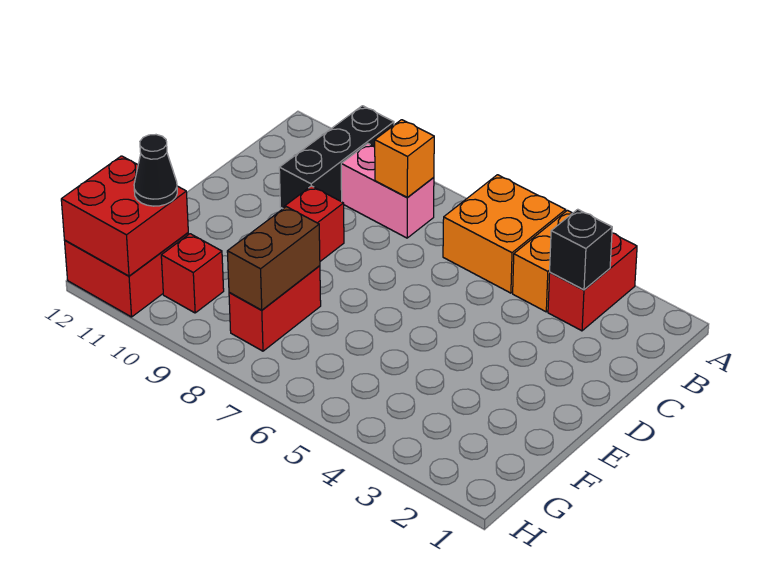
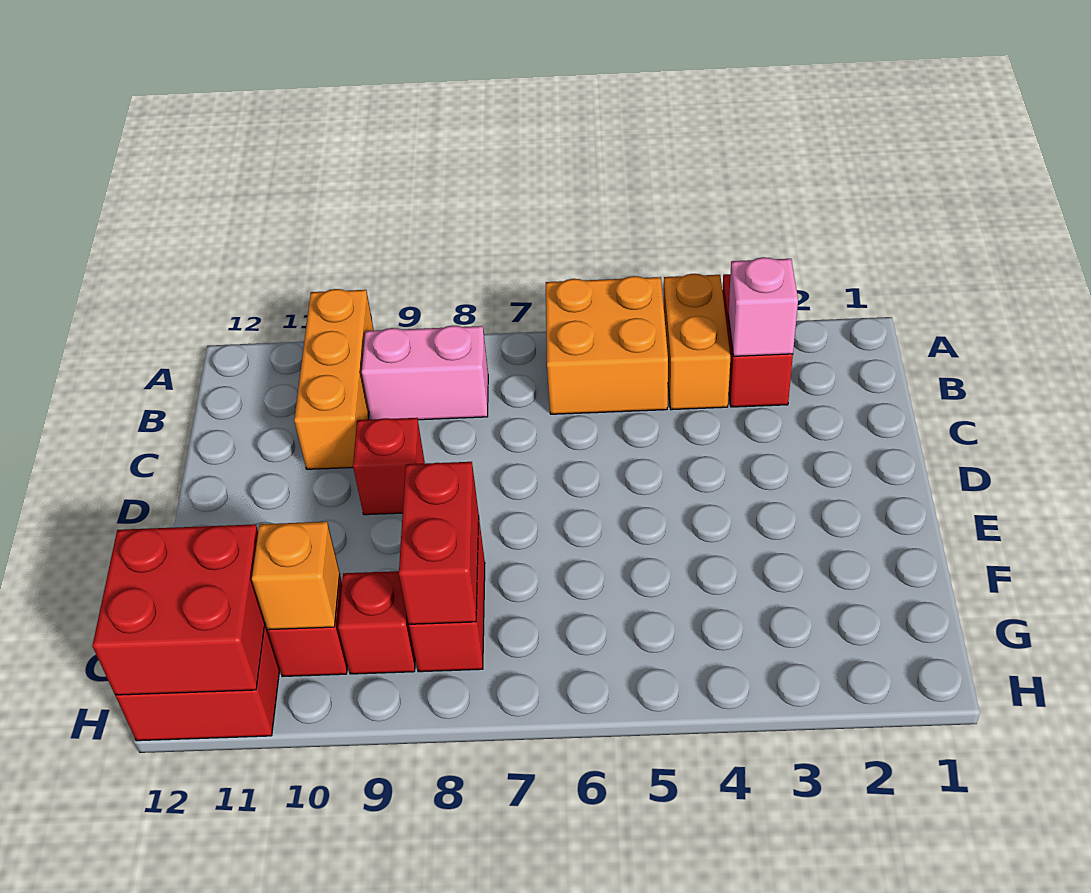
black brick A10:C10 level 1 -> orange brick A10:C10 level 1
black brick B3 level 2 -> pink brick B3 level 2
orange brick B8 level 2 -> orange brick G10 level 2
brown brick F8:G8 level 2 -> red brick F8:G8 level 2
none -> red brick G9 level 1
black cone G11 level 3 -> none

